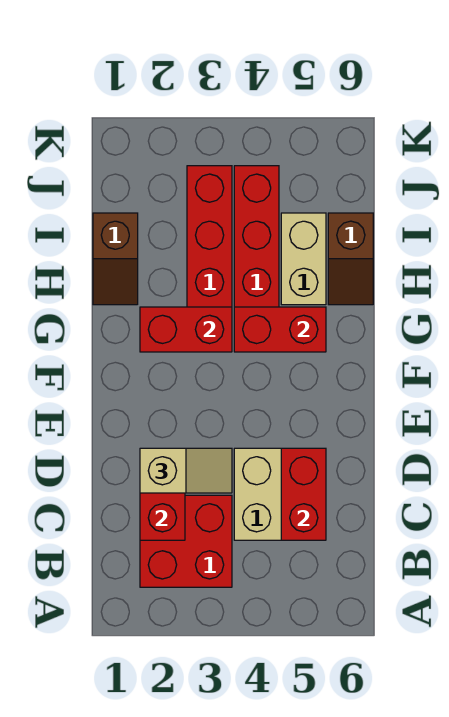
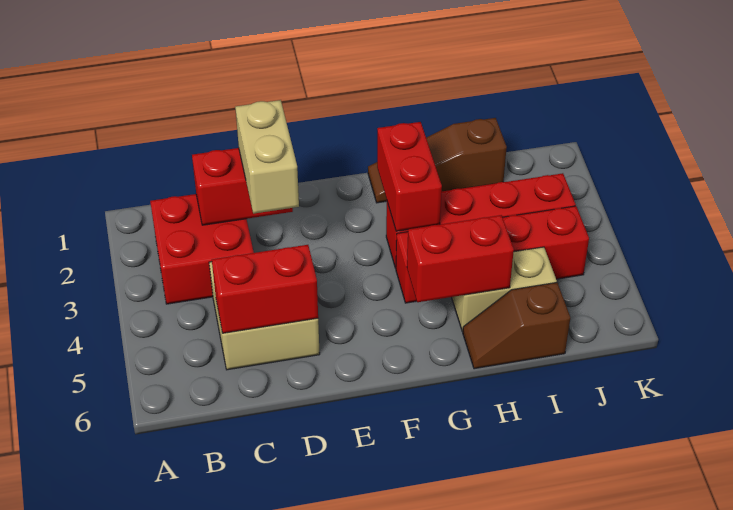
tan slope D2:D3 level 3 top 2 -> tan brick D2:D3 level 3
red brick G4:G5 level 2 -> red brick G5:H5 level 2
brown slope H1:I1 level 1 top I -> brown slope G1:I1 level 1 top I

